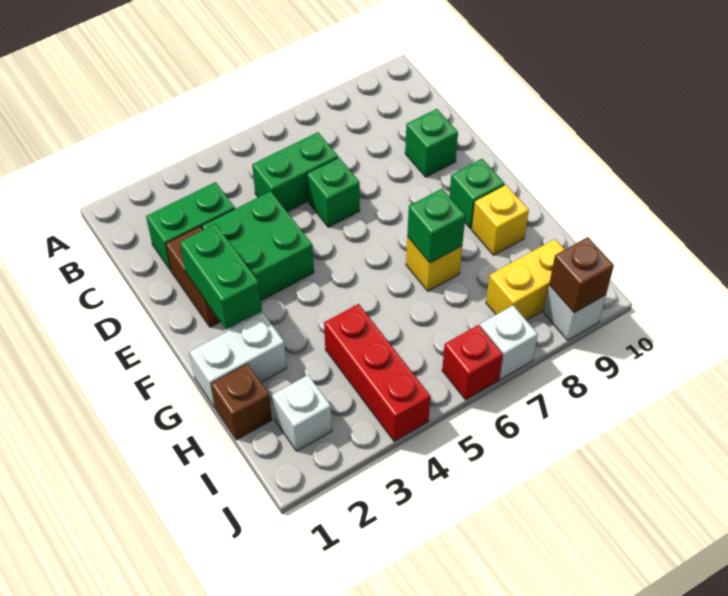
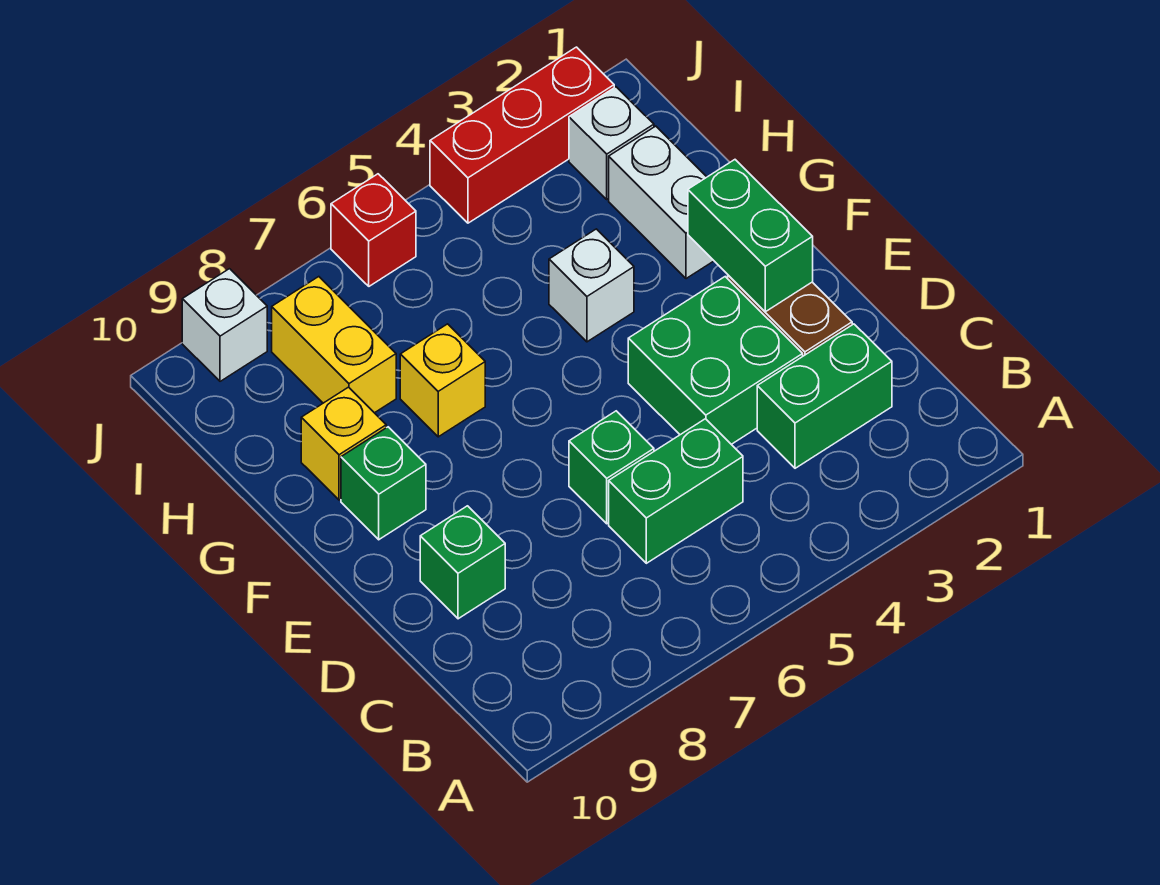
white brick G1:G2 level 1 -> white brick G2:H2 level 1
green brick G7 level 2 -> none
brown brick H1 level 1 -> none
red brick H4:J4 level 1 -> red brick J2:J4 level 1
yellow brick I8:I9 level 1 -> yellow brick H8:I8 level 1
white brick J7 level 1 -> white brick G4 level 1
brown brick J9 level 2 -> none

